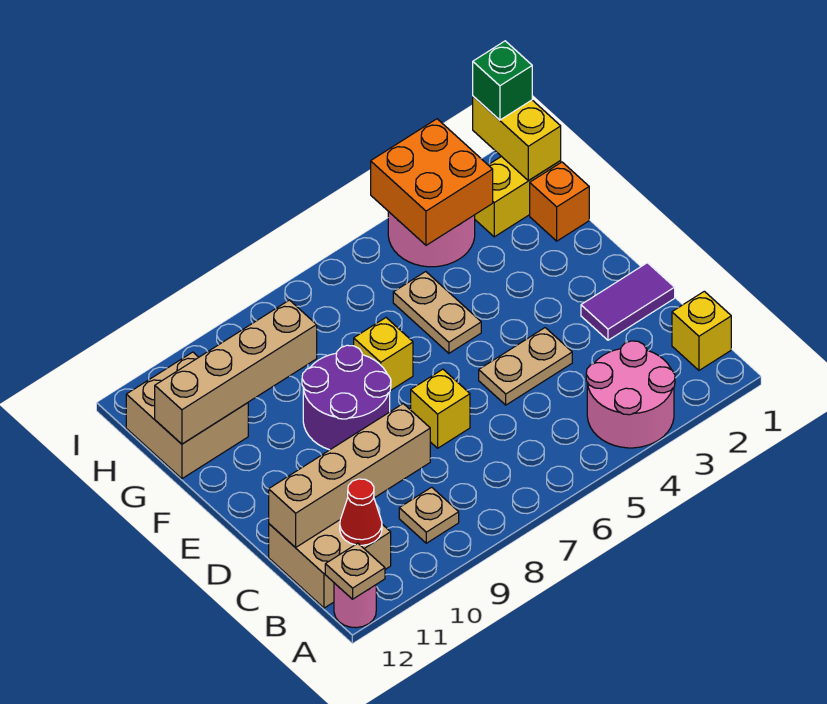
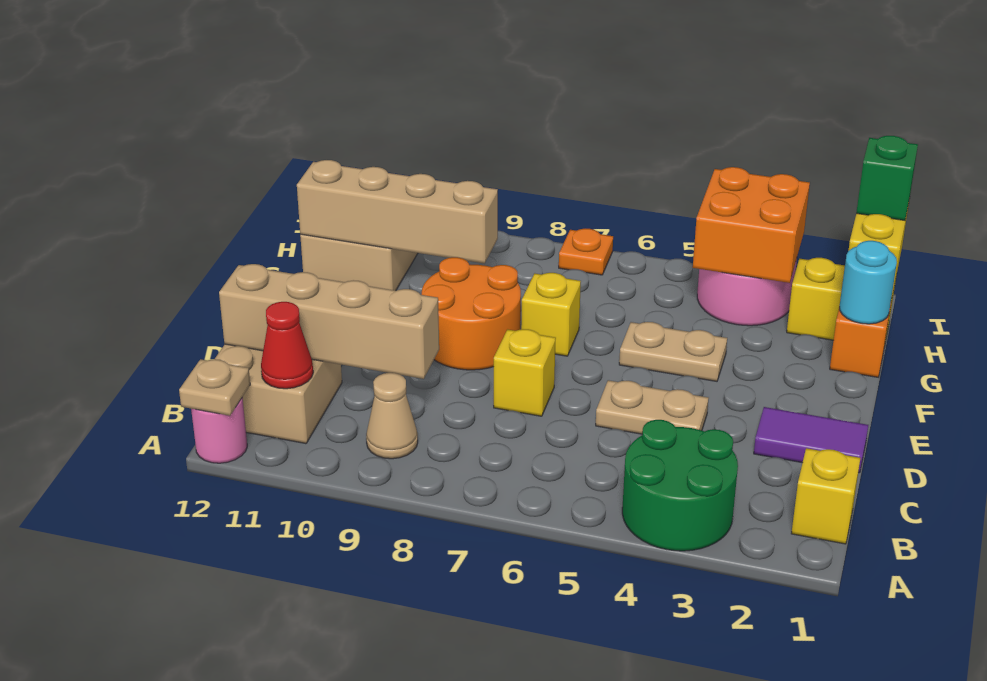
pink round brick A3:B4 level 1 -> green round brick A3:B4 level 1
tan plate B9 level 1 -> tan cone B9 level 1
purple round brick E8:F9 level 1 -> orange round brick E8:F9 level 1
tan plate F5:G5 level 1 -> tan plate F4:F5 level 1
none -> cyan round brick G1 level 2
none -> orange plate I7 level 1

